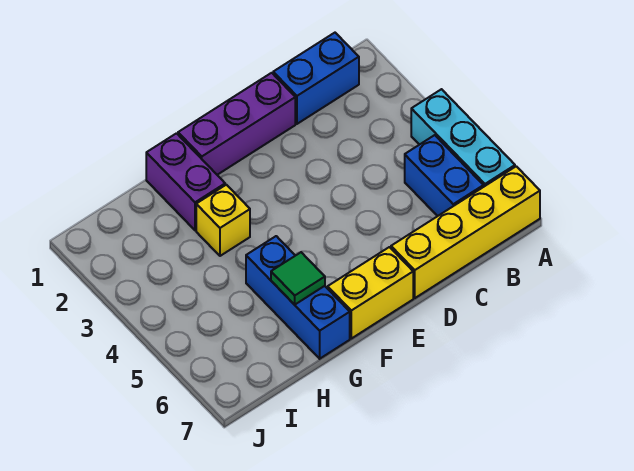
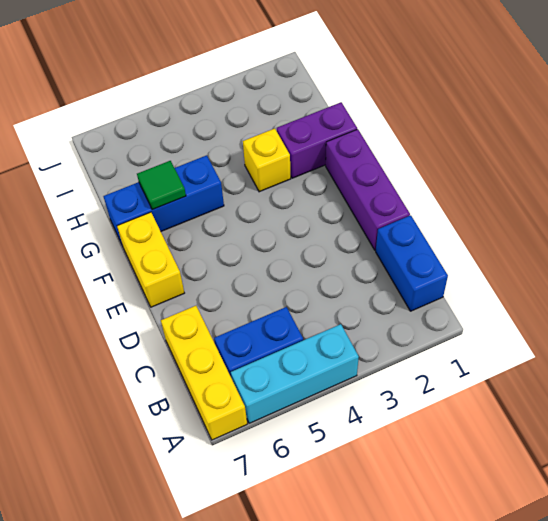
yellow brick A7:D7 level 1 -> yellow brick A7:C7 level 1

